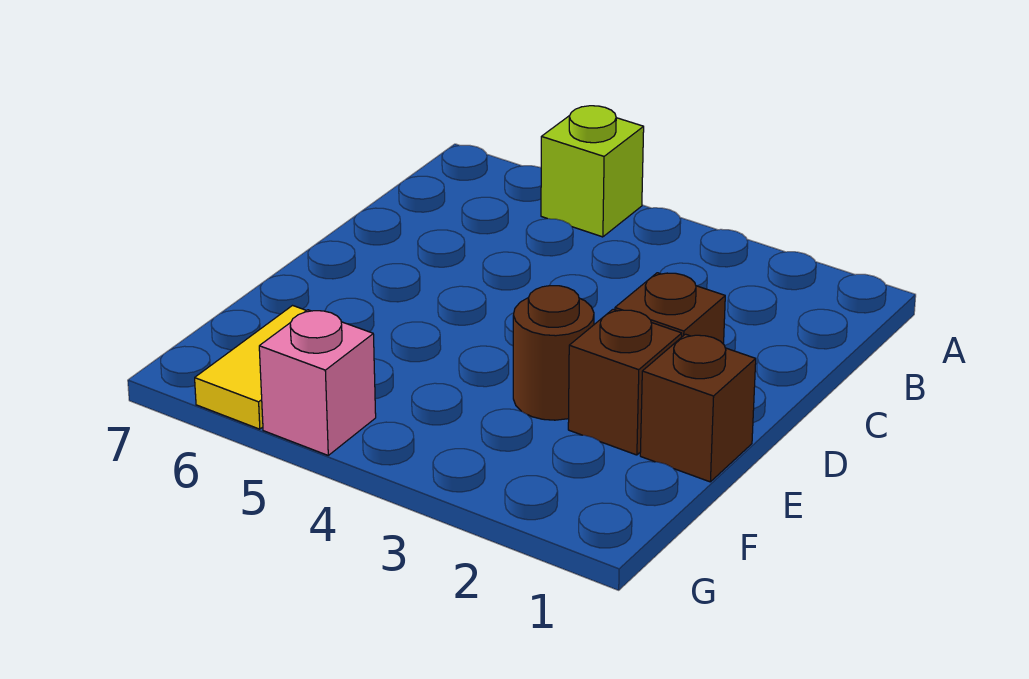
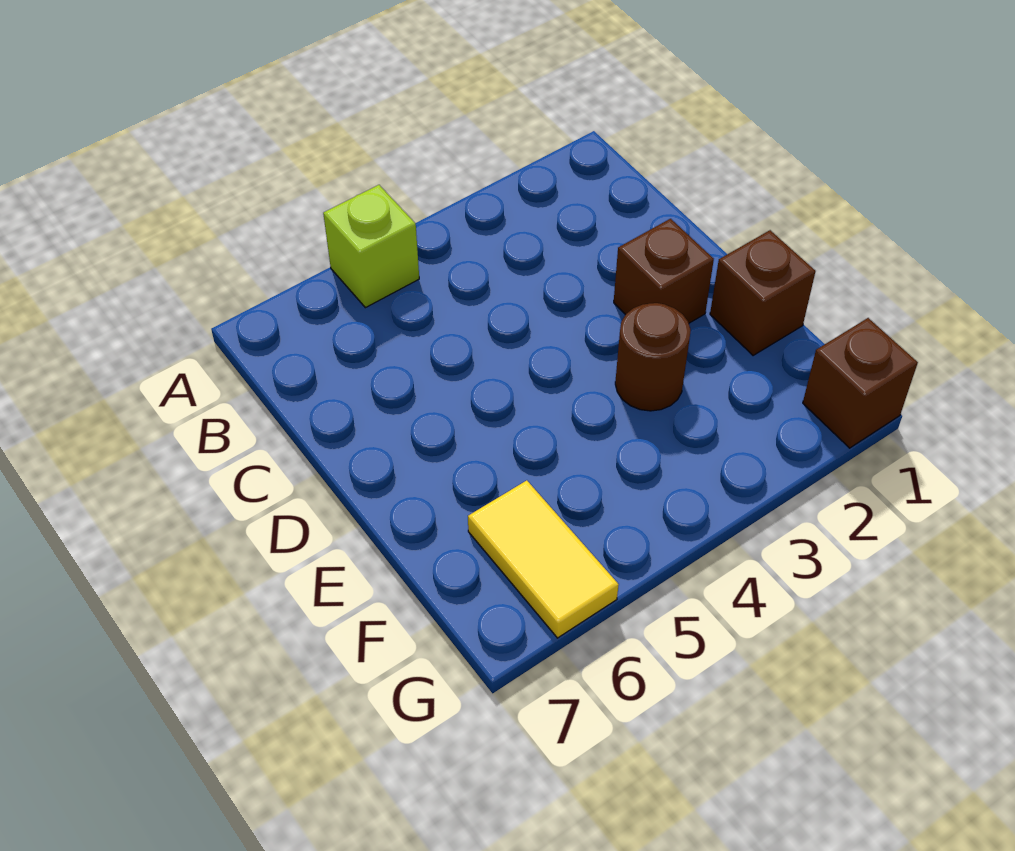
brown brick E2 level 1 -> brown brick G1 level 1
pink brick G5 level 1 -> none

